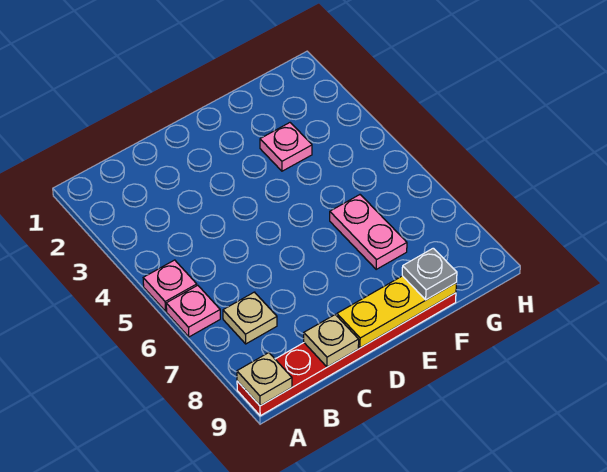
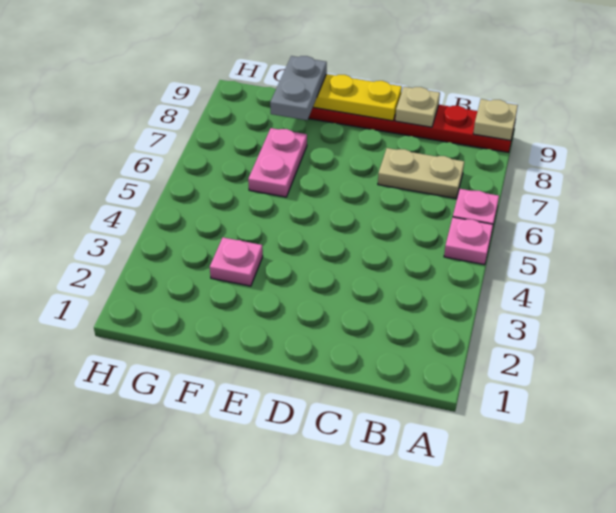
tan plate B7 level 1 -> tan plate B7:C7 level 1
grey plate F9 level 3 -> grey plate F8:F9 level 3

